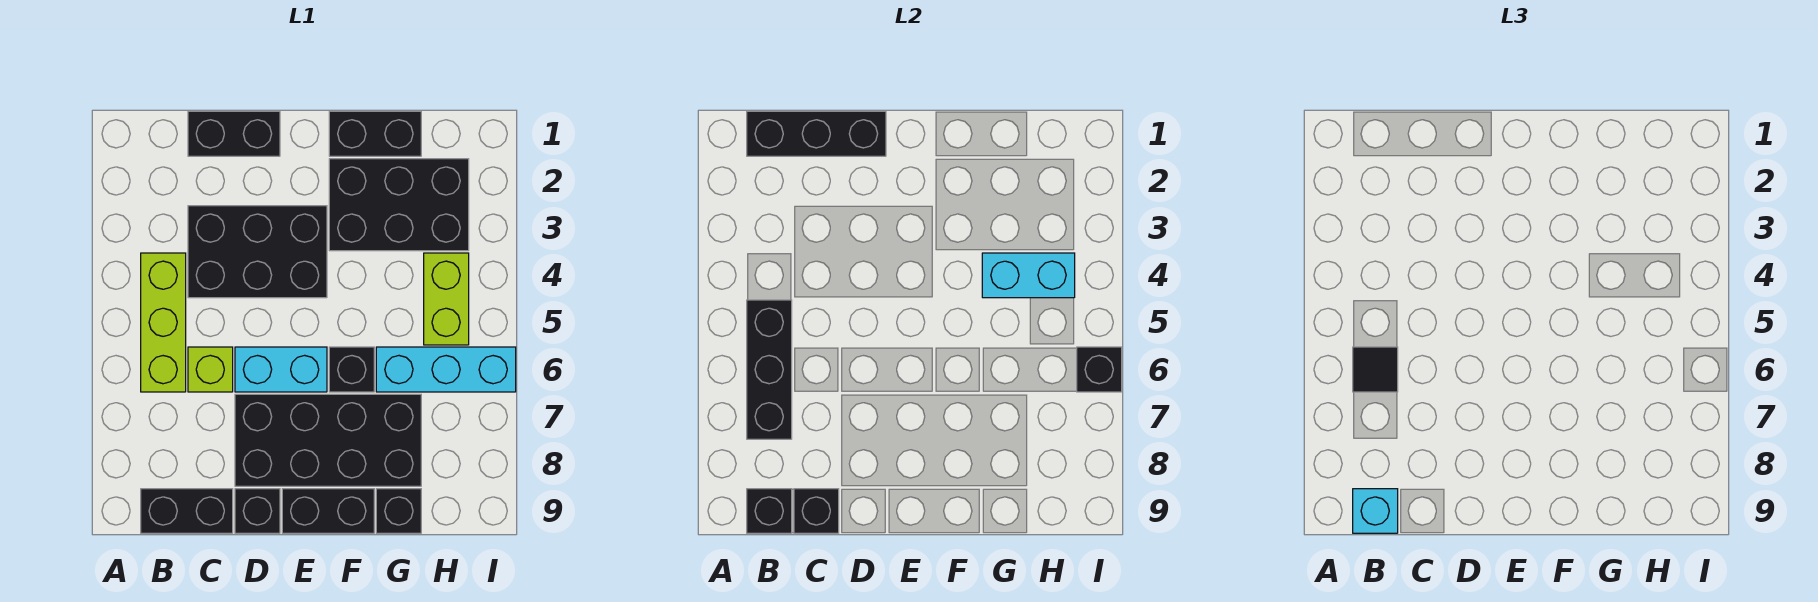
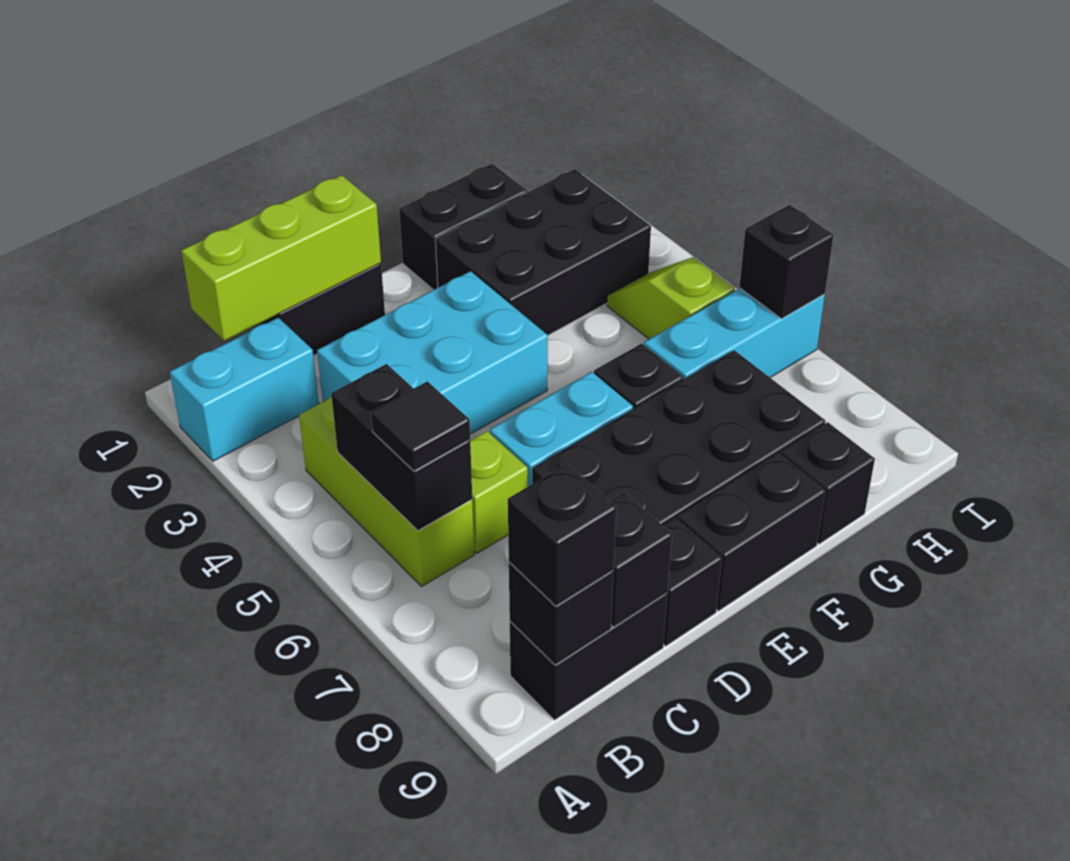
black brick B1:D1 level 2 -> lime brick B1:D1 level 2
black brick B5:B7 level 2 -> black brick B5:B6 level 2
cyan brick B9 level 3 -> black brick B9 level 3
black brick C3:E4 level 1 -> cyan brick C3:E4 level 1
cyan brick G4:H4 level 2 -> cyan brick A2:B2 level 1
lime brick H4:H5 level 1 -> lime slope H4:H5 level 1 top 5

